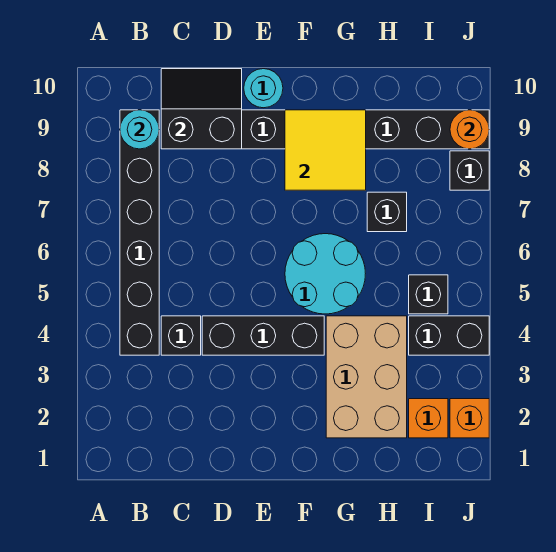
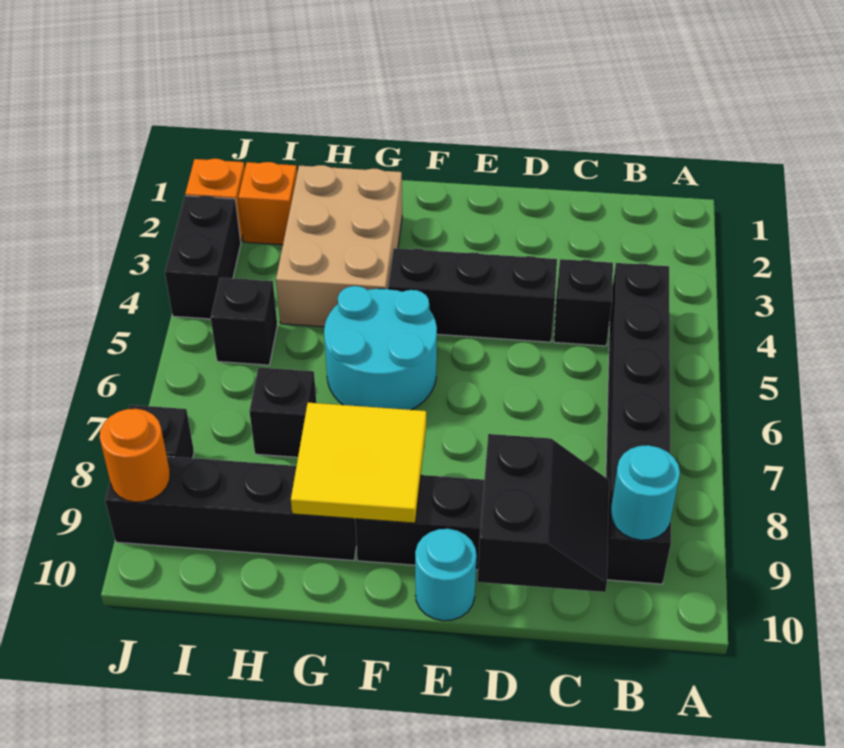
black slope C9:D10 level 2 top 9 -> black slope C9:D10 level 2 top D
black brick I4:J4 level 1 -> black brick J3:J4 level 1

